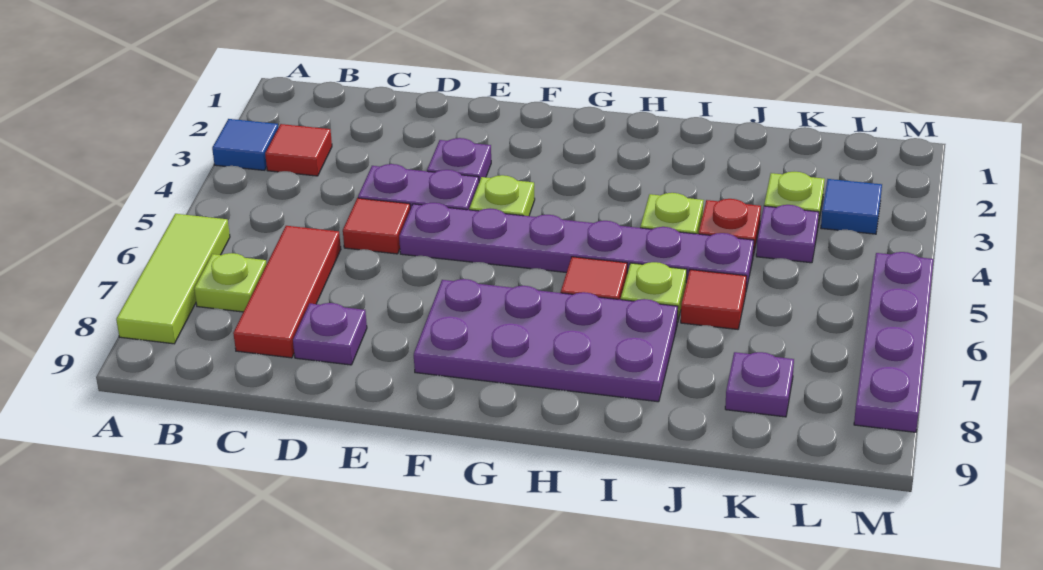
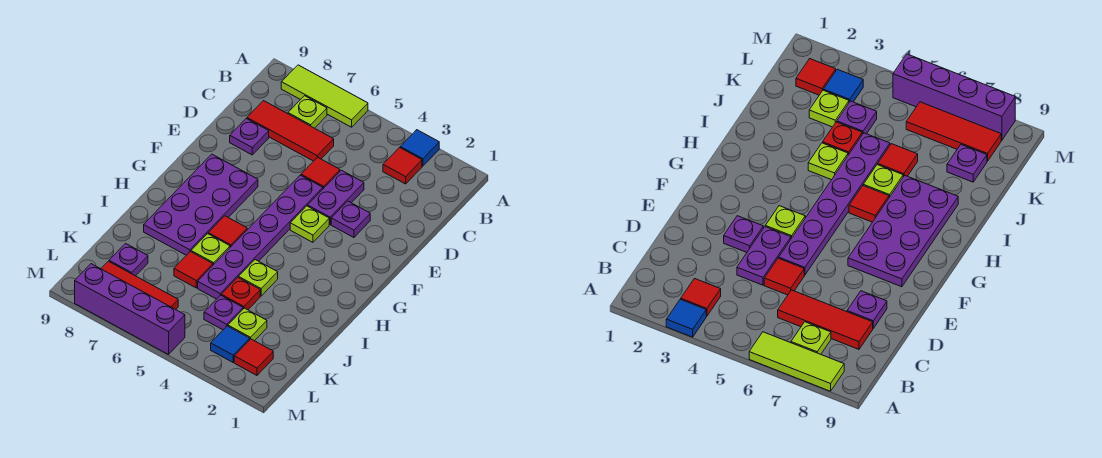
none -> red tile L2 level 1
none -> red tile L6:L8 level 1
purple plate M5:M8 level 1 -> purple brick M5:M8 level 1

